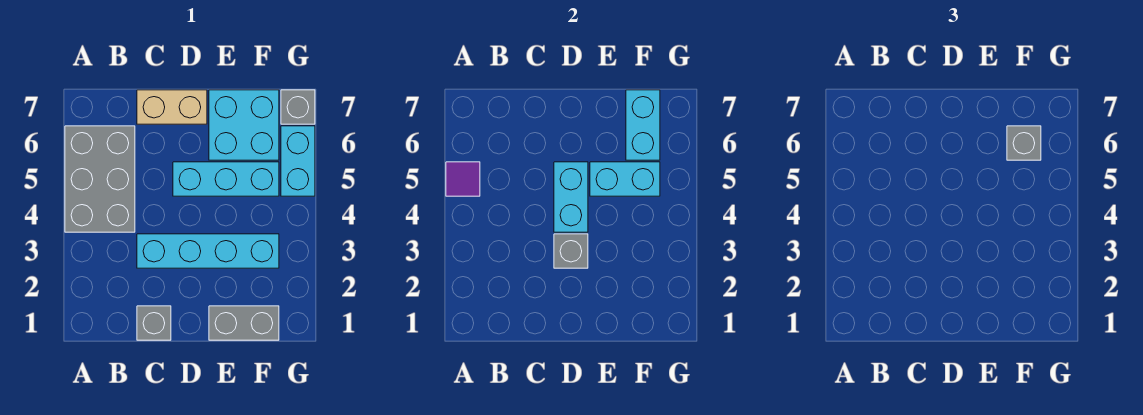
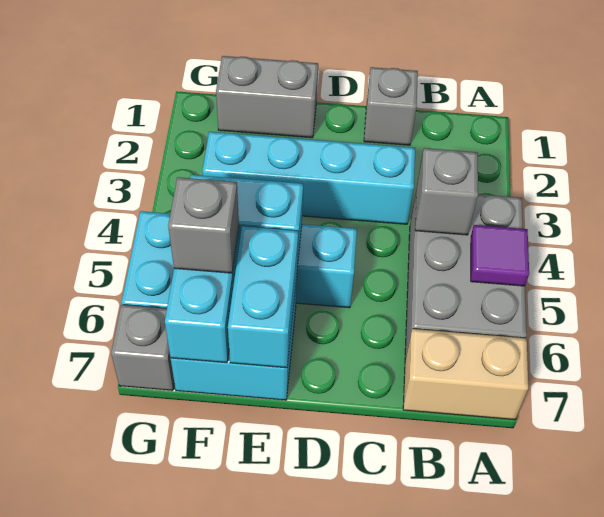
tan brick C7:D7 level 1 -> tan brick A7:B7 level 1
grey brick D3 level 2 -> grey brick B4 level 2
cyan brick D4:D5 level 2 -> cyan brick E6:E7 level 2

